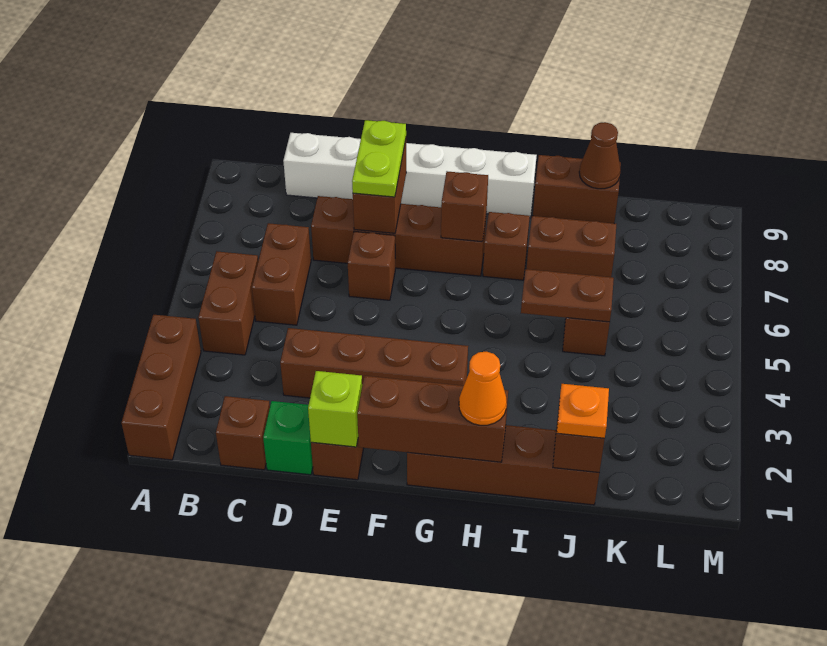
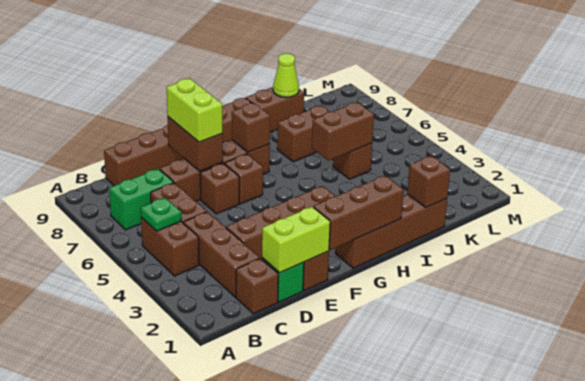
brown brick A1:A3 level 1 -> brown brick C2:C4 level 1
none -> green plate B5 level 2
none -> green brick B7:C7 level 1
white brick C9:H9 level 1 -> brown brick C9:H9 level 1
lime brick E1 level 2 -> lime brick D1:E1 level 2
lime plate E7:E8 level 3 -> lime brick E7:E8 level 3
orange cone H1 level 3 -> none
brown brick H7 level 1 -> brown brick F6 level 1
brown plate I5:J5 level 2 -> brown brick I5:J5 level 2
orange plate J1 level 3 -> none
brown cone J9 level 2 -> lime cone J9 level 2

